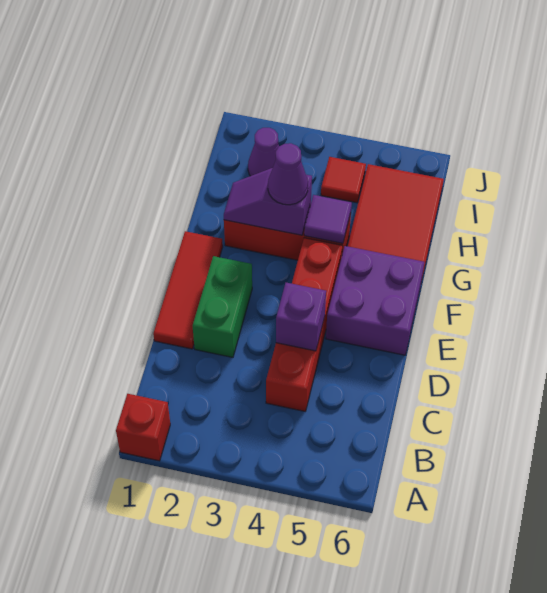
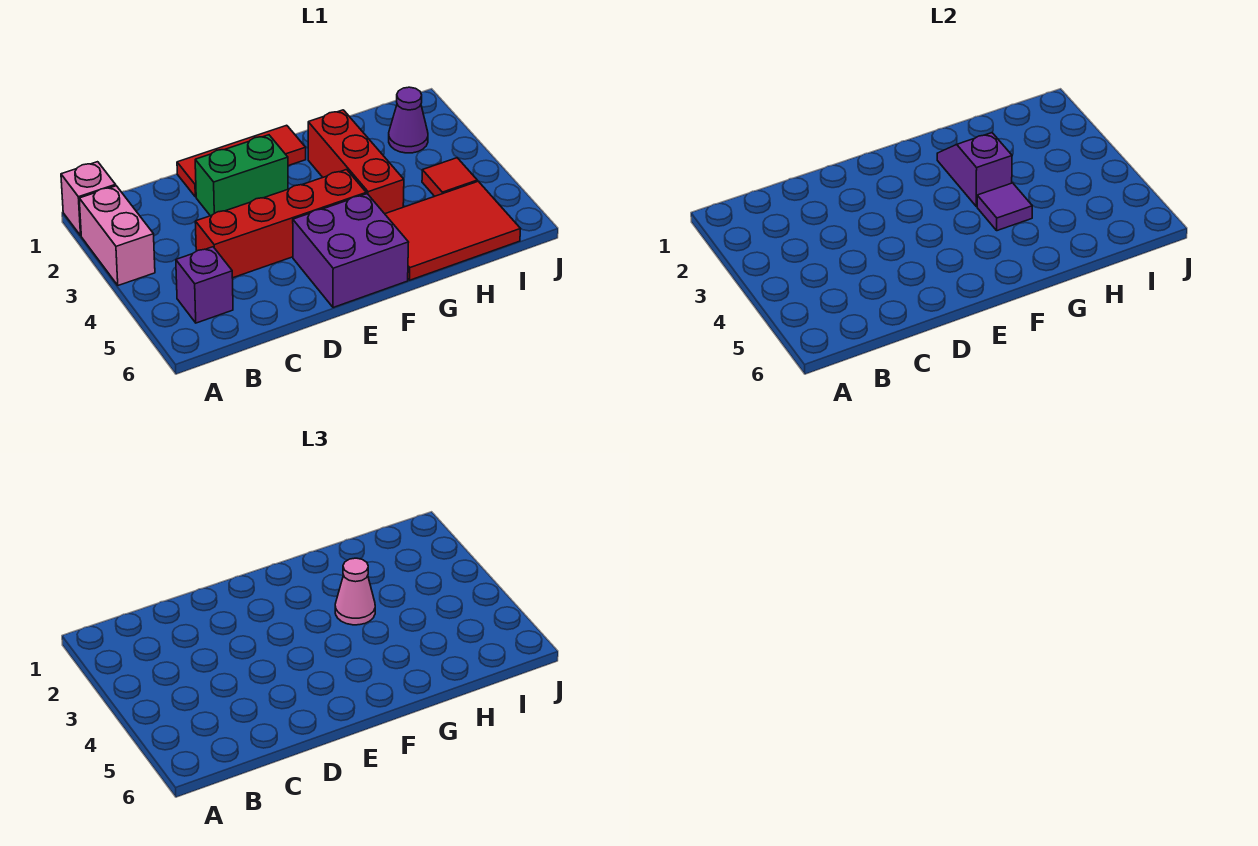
red brick A1 level 1 -> pink brick A1 level 1
none -> pink brick A2:A3 level 1
purple brick D4 level 2 -> purple brick B5 level 1
purple cone G3 level 3 -> pink cone G3 level 3

